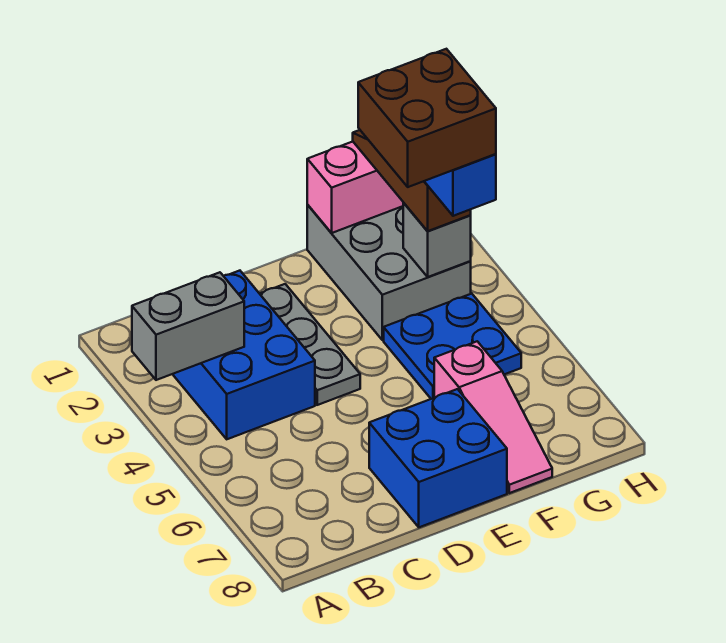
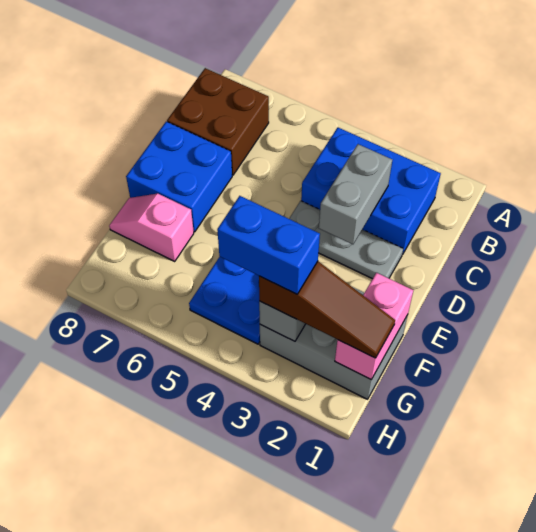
grey brick A3:B3 level 2 -> grey brick C3:D3 level 2
brown brick F3:G4 level 5 -> brown brick B7:C8 level 1
pink slope F6:F8 level 1 top 6 -> pink slope F7:F8 level 1 top 7

